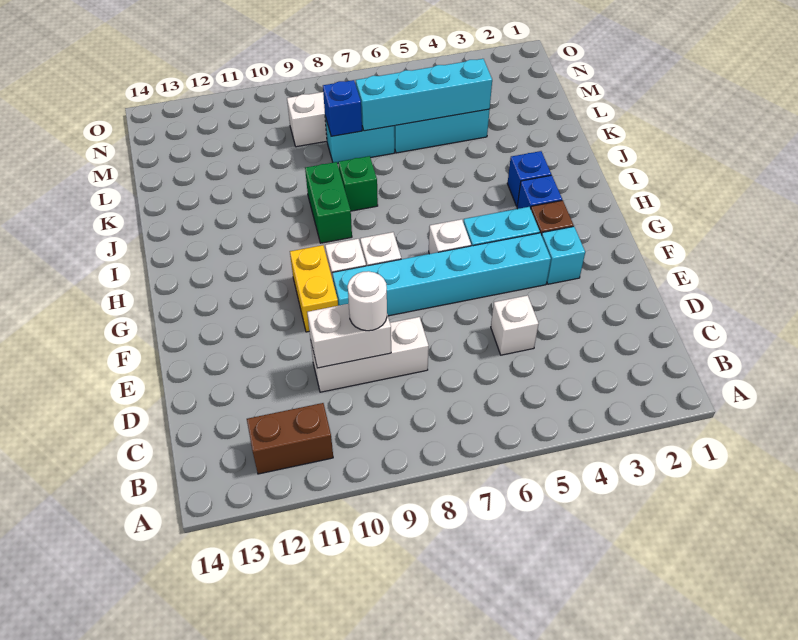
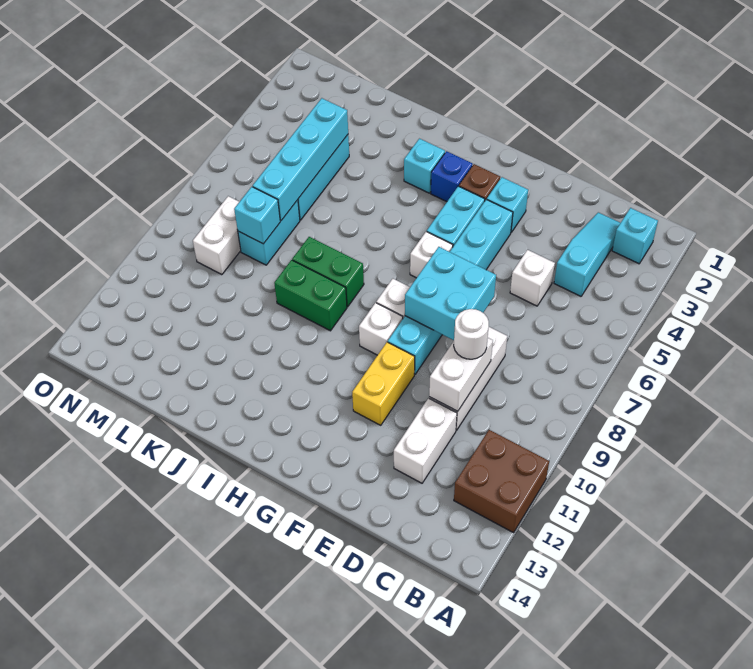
none -> cyan brick B2 level 1
brown brick B11:B12 level 1 -> brown brick A11:B12 level 1
none -> cyan slope C2:C4 level 1 top 4
none -> white brick D11:D12 level 1
none -> cyan brick E7:F8 level 2
yellow brick F10:G10 level 1 -> yellow brick F10:F11 level 1
blue brick I3 level 1 -> cyan brick I3 level 1
green brick J8 level 1 -> green brick I8:J8 level 1
blue brick L8 level 2 -> cyan brick L8 level 2

